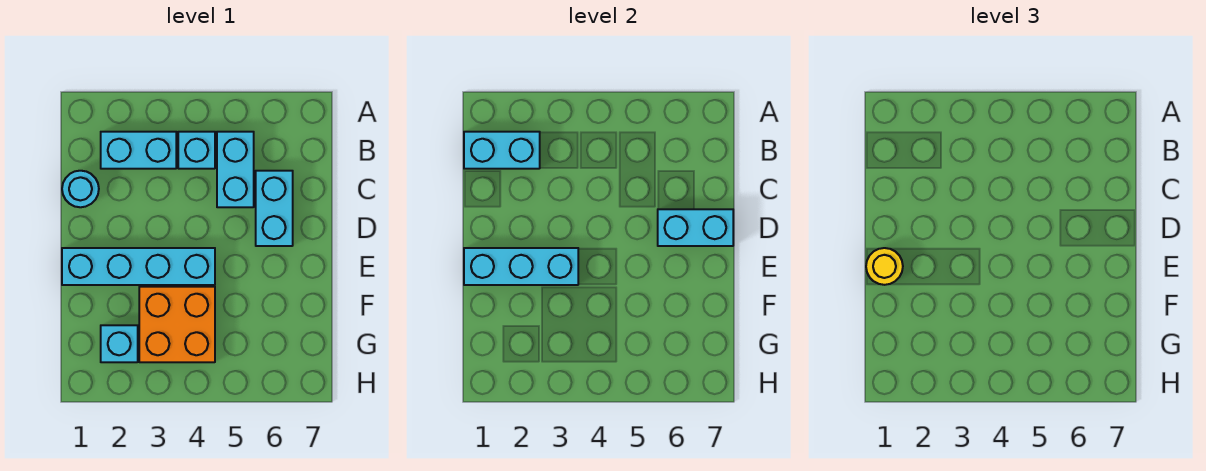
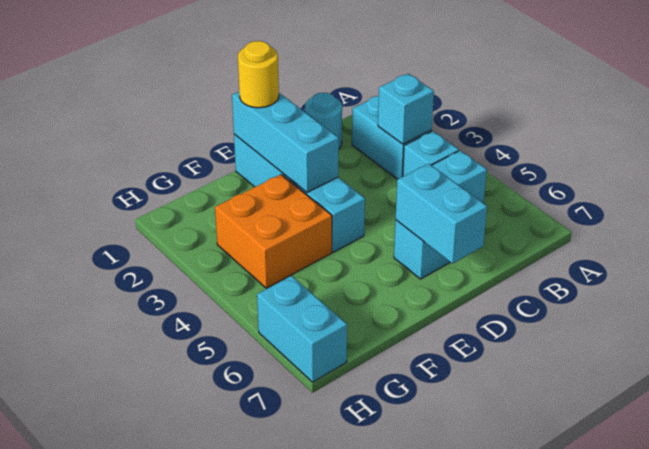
cyan brick B1:B2 level 2 -> cyan brick H6:H7 level 1
cyan brick G2 level 1 -> cyan brick B3 level 2

